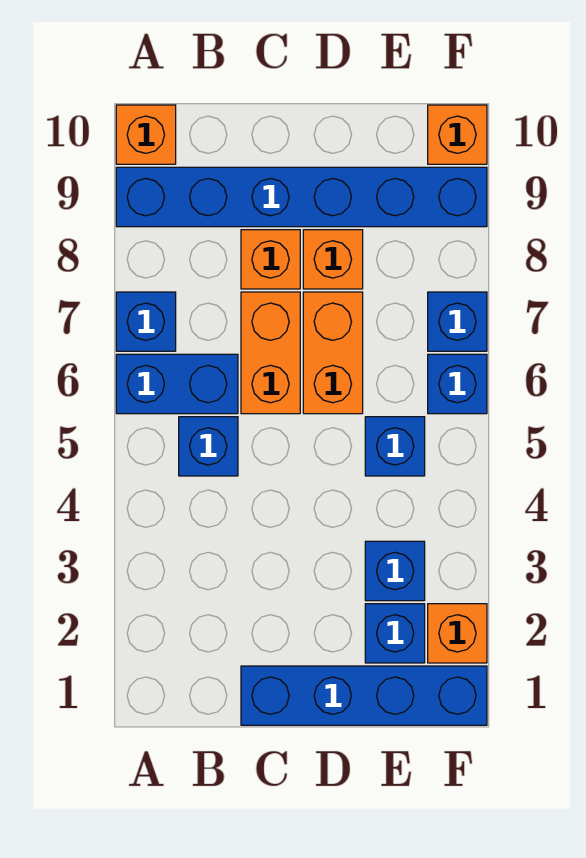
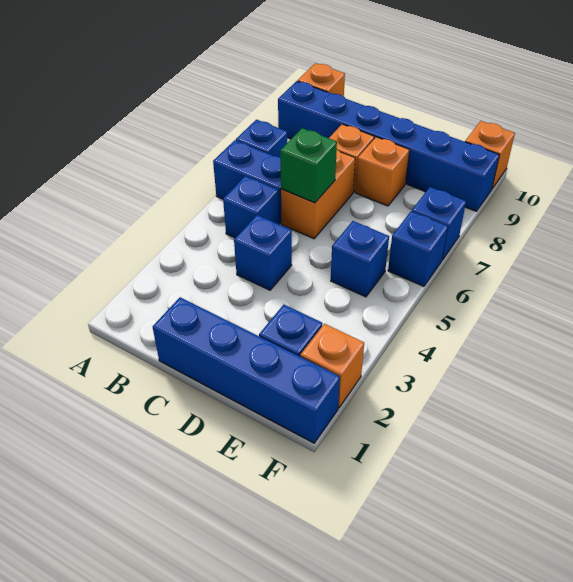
none -> green brick C6 level 2
orange brick D6:D7 level 1 -> none
blue brick E3 level 1 -> blue brick C4 level 1

